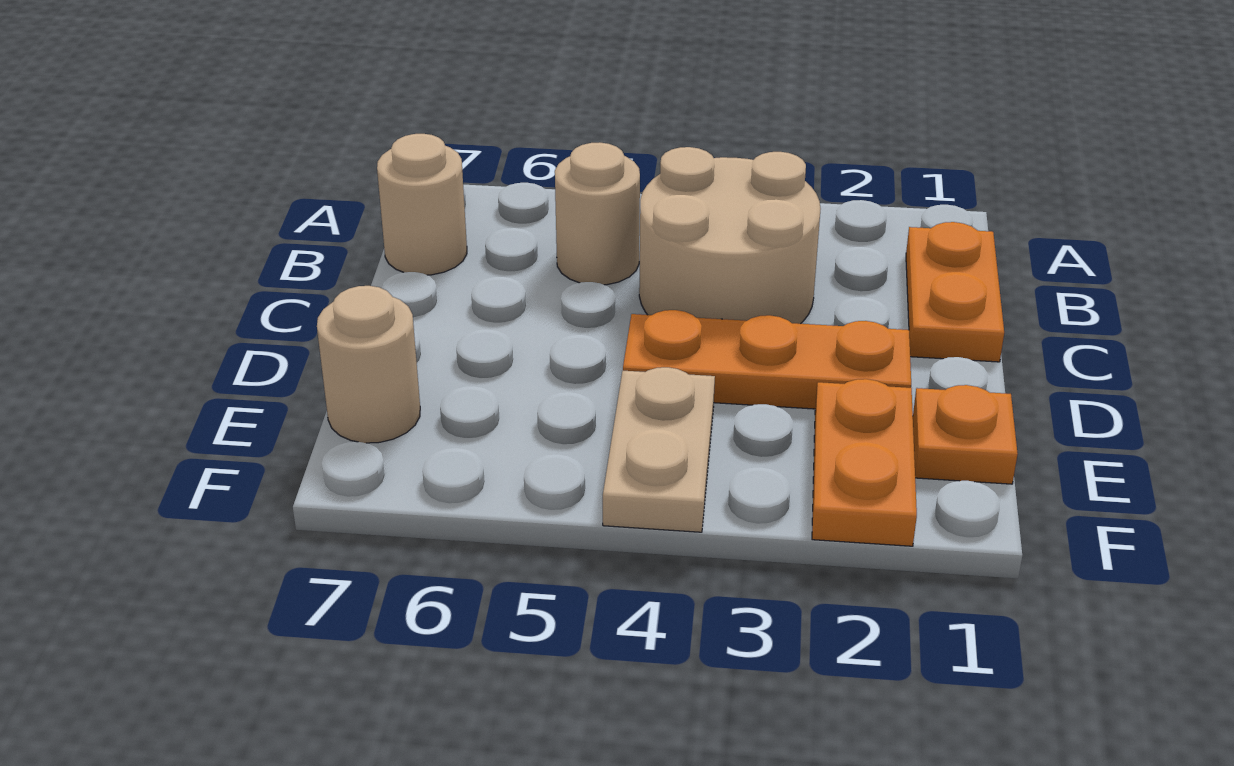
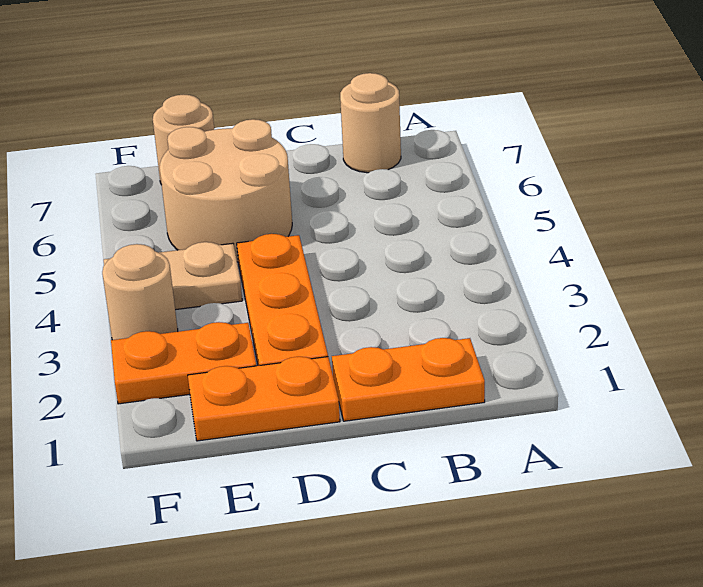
tan round brick B3:C4 level 1 -> tan round brick D5:E6 level 1
tan round brick B5 level 1 -> tan round brick F3 level 1
orange plate E1 level 1 -> orange plate D1:E1 level 1

